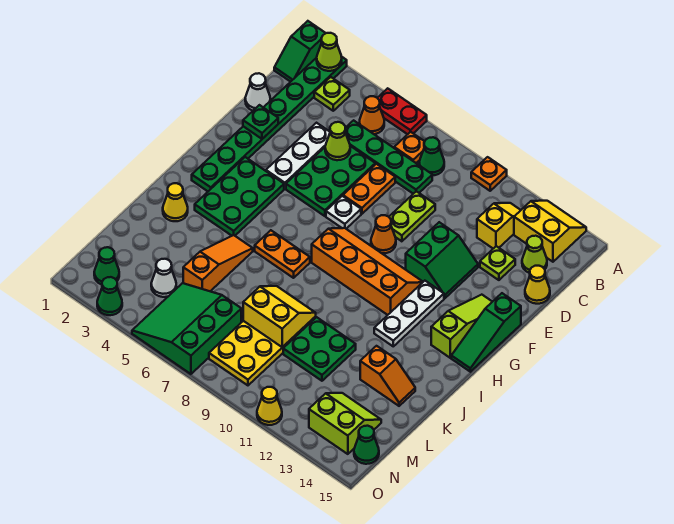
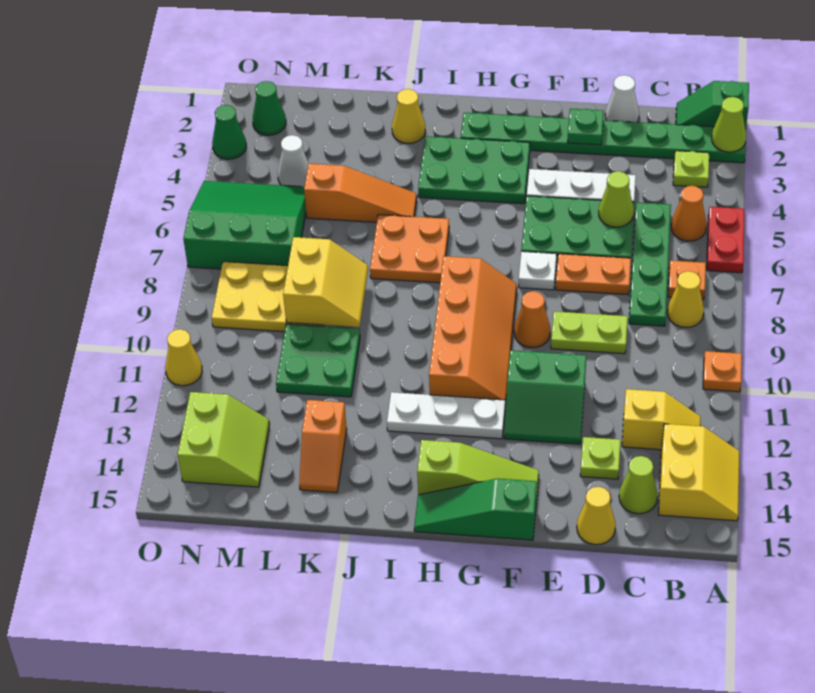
green cone B8 level 1 -> yellow cone B8 level 1
orange plate I6:I7 level 1 -> orange plate I6:J7 level 1
green cone N15 level 1 -> none

